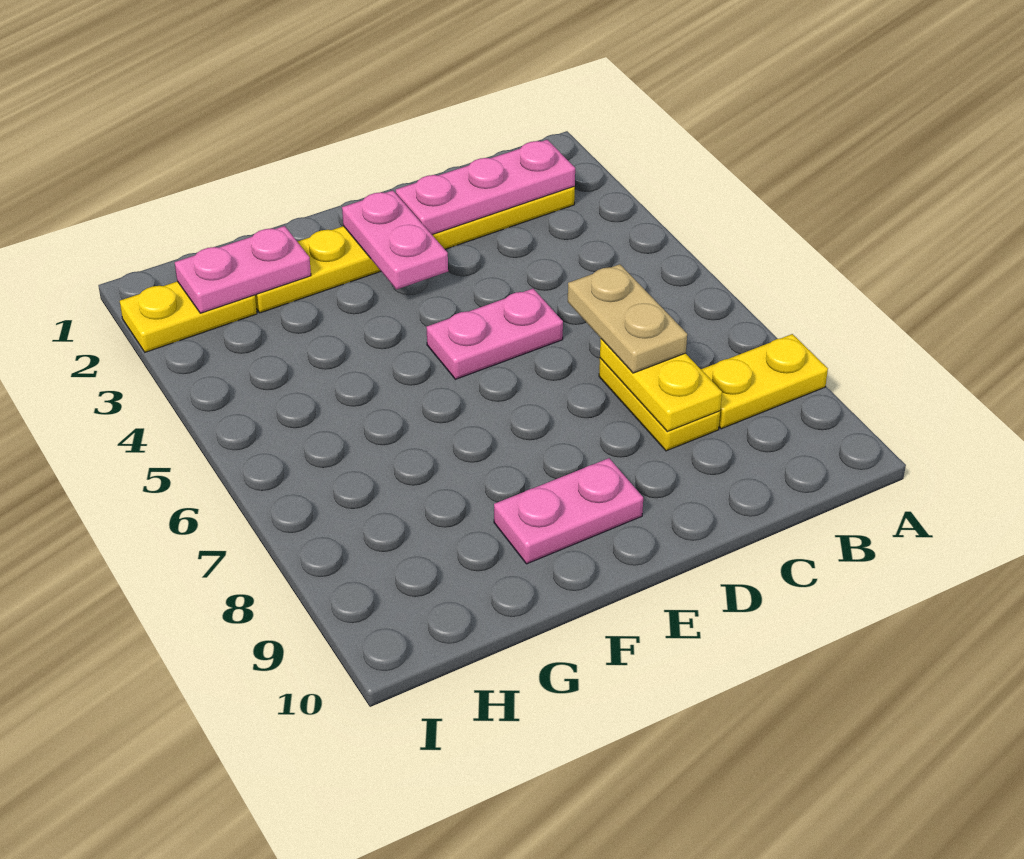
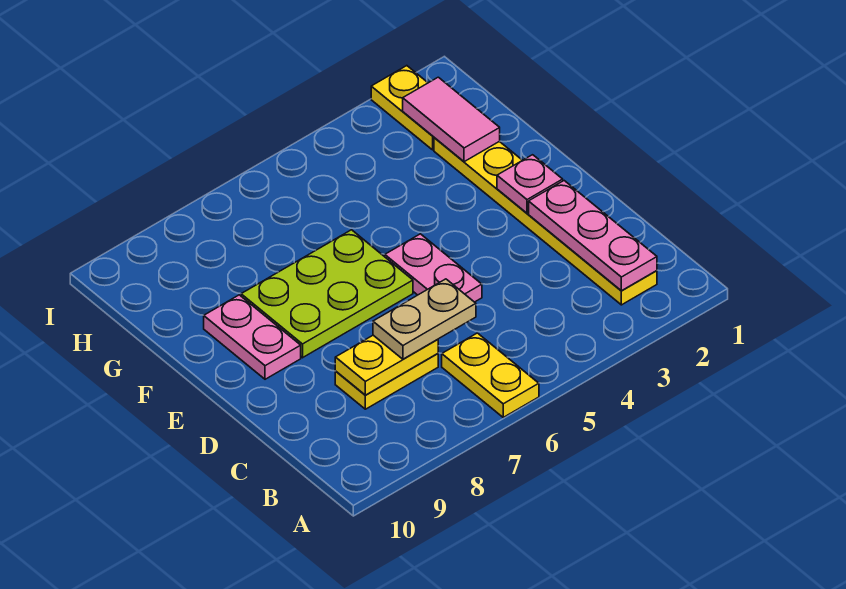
yellow plate A8:B8 level 1 -> yellow plate A6:B6 level 1
pink plate E2:E3 level 2 -> pink plate E2 level 2
none -> lime plate E6:F8 level 1
pink plate G2:H2 level 2 -> pink tile G2:H2 level 2

